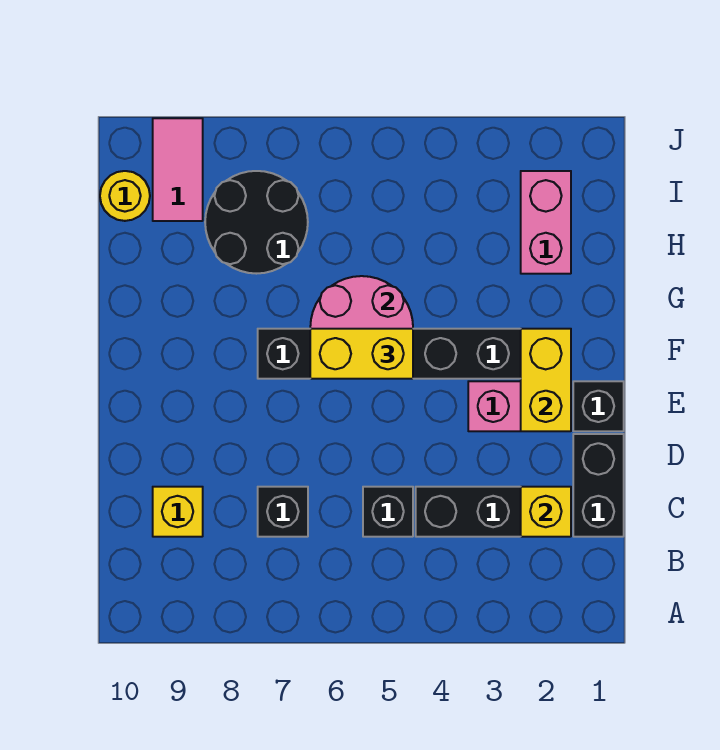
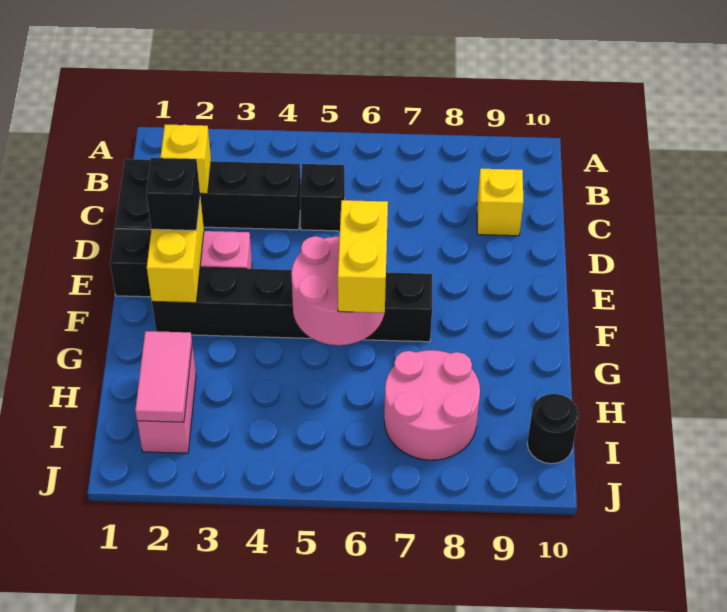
black brick C7 level 1 -> black brick E2 level 3
yellow brick F5:F6 level 3 -> yellow brick F6:G6 level 3
black round brick H7:I8 level 1 -> pink round brick H7:I8 level 1
pink tile I9:J9 level 1 -> pink tile H2:I2 level 2
yellow round brick I10 level 1 -> black round brick I10 level 1

